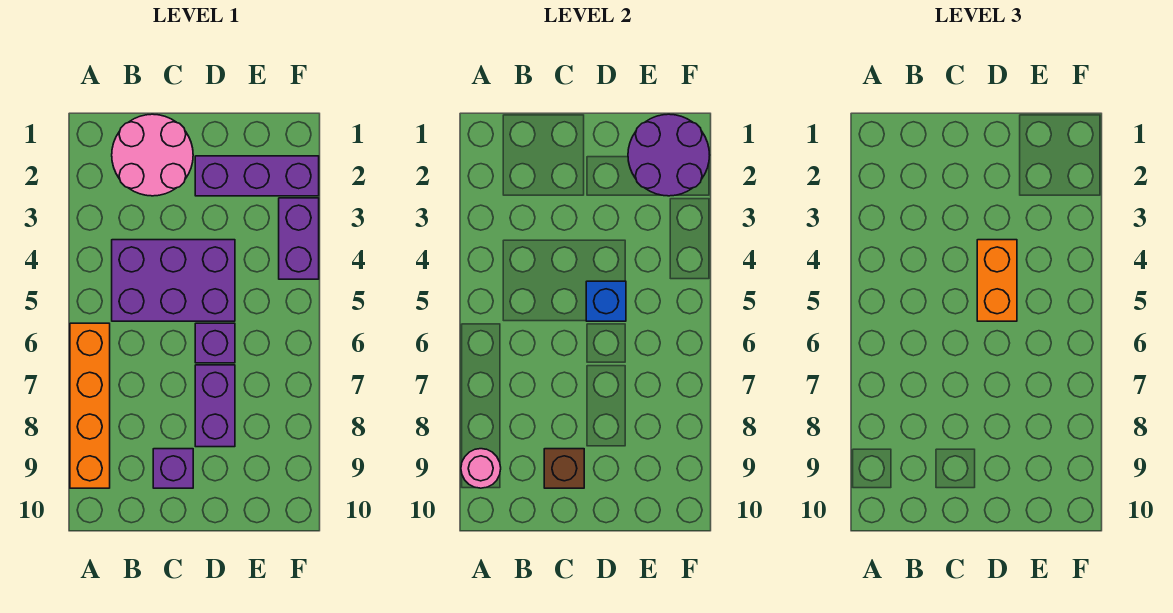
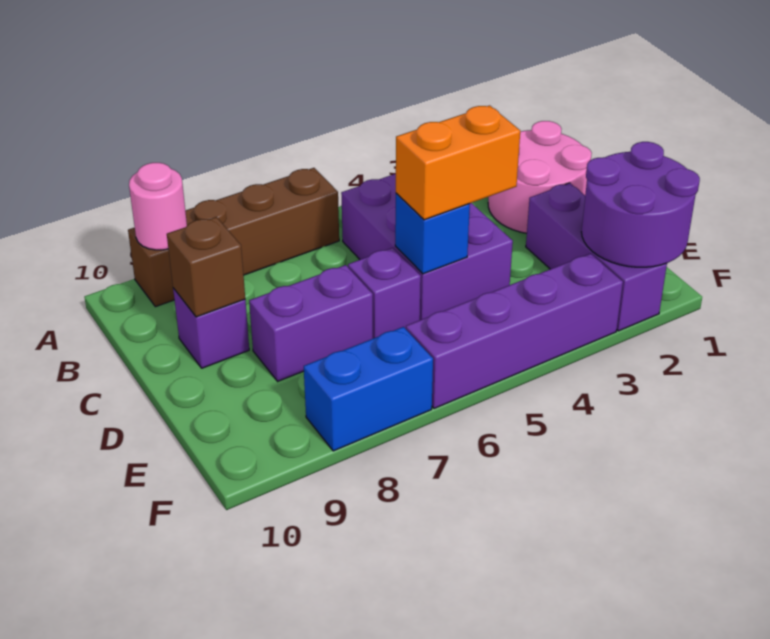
orange brick A6:A9 level 1 -> brown brick A6:A9 level 1
purple brick F3:F4 level 1 -> purple brick F3:F6 level 1
none -> blue brick F7:F8 level 1

